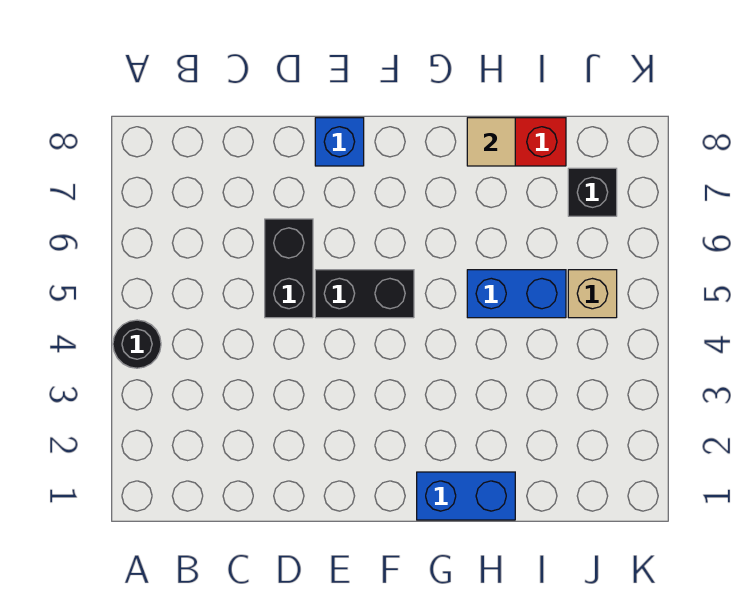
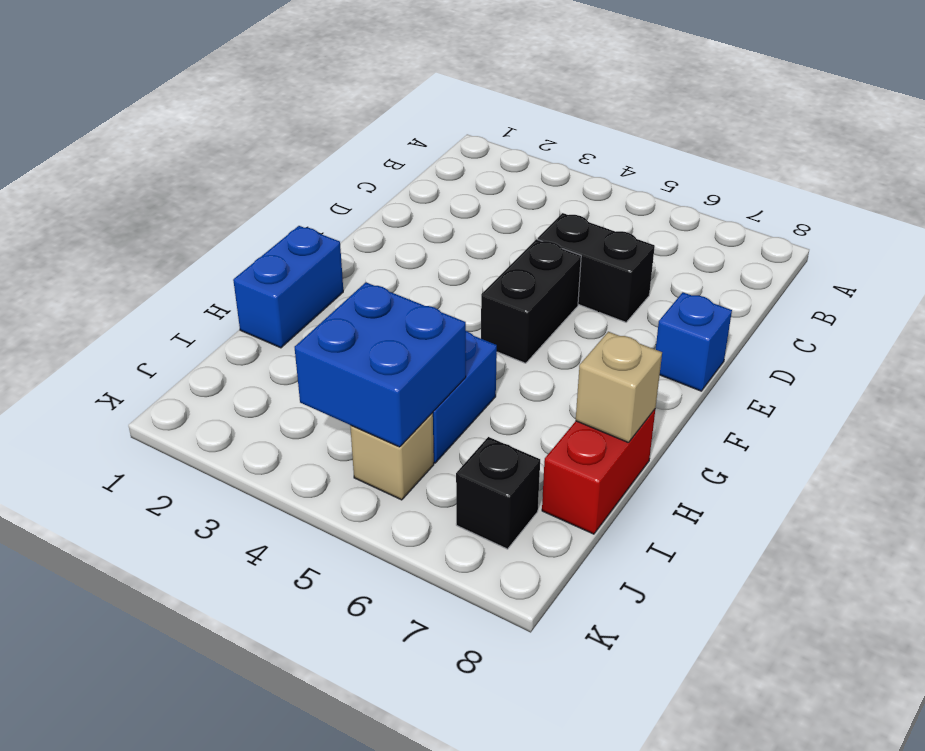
black round brick A4 level 1 -> none
tan tile H8 level 2 -> tan brick H8 level 2
none -> blue brick I4:J5 level 2

